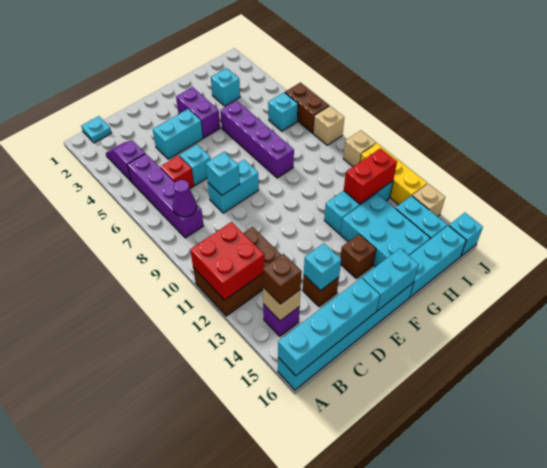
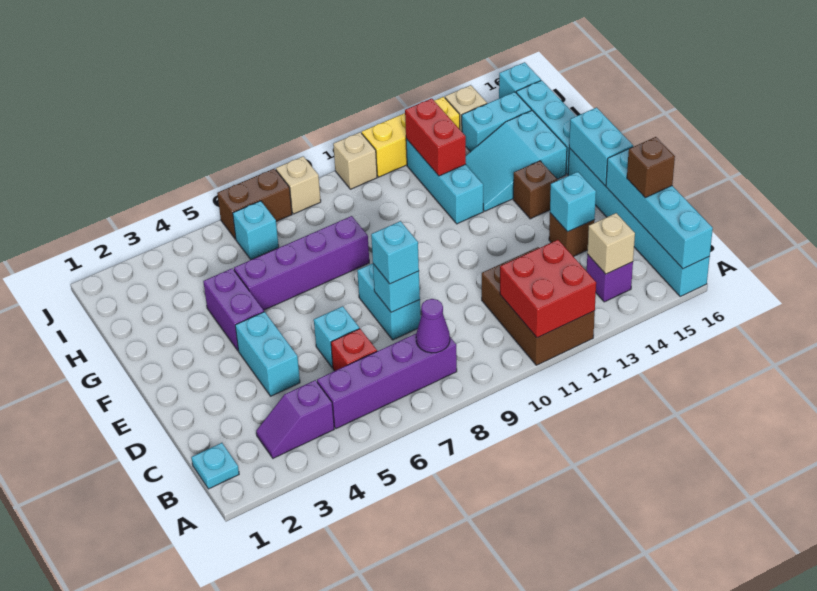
brown brick B14 level 3 -> brown brick C16 level 3
purple brick F3:F4 level 1 -> purple brick F4:G4 level 1
cyan brick G13:H15 level 1 -> cyan slope G13:H15 level 1 top 15
cyan brick H3 level 1 -> cyan brick D8 level 3

